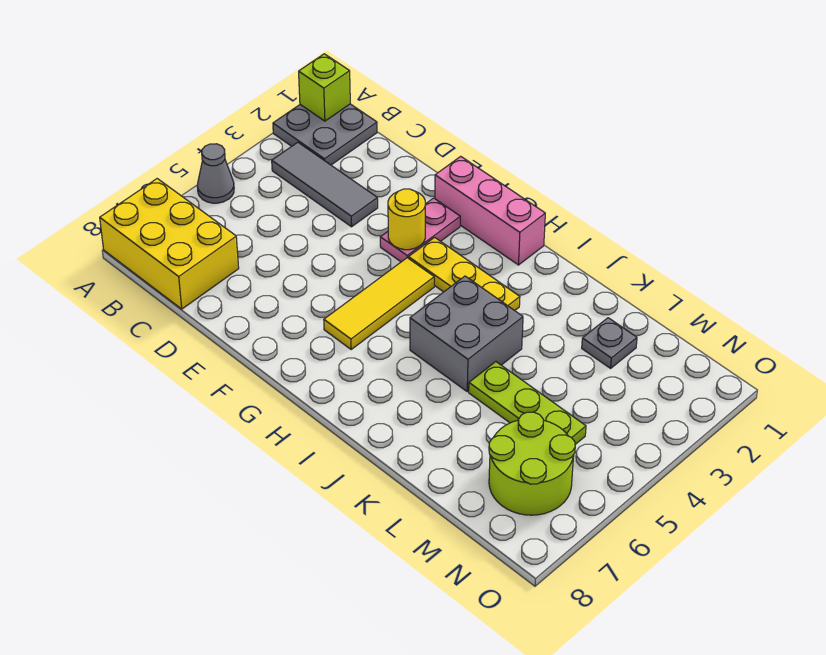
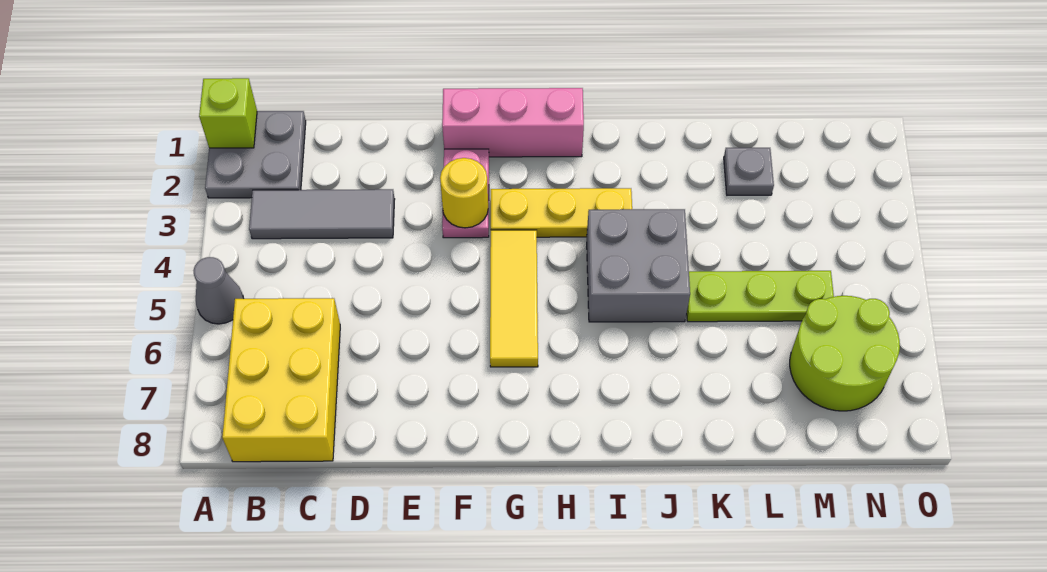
yellow brick A7:C8 level 1 -> yellow brick B6:C8 level 1

